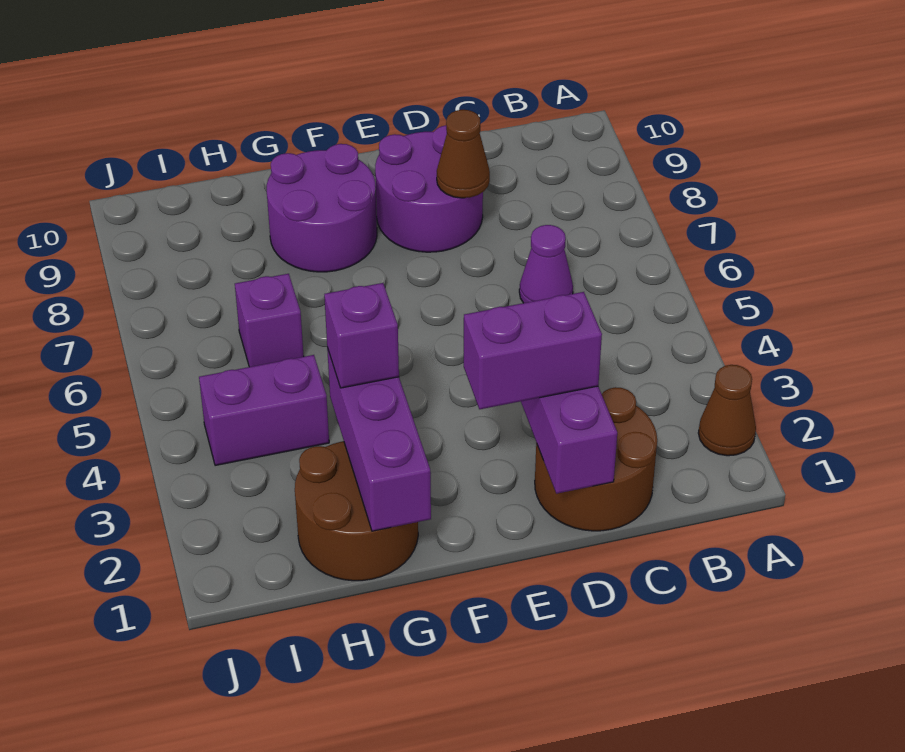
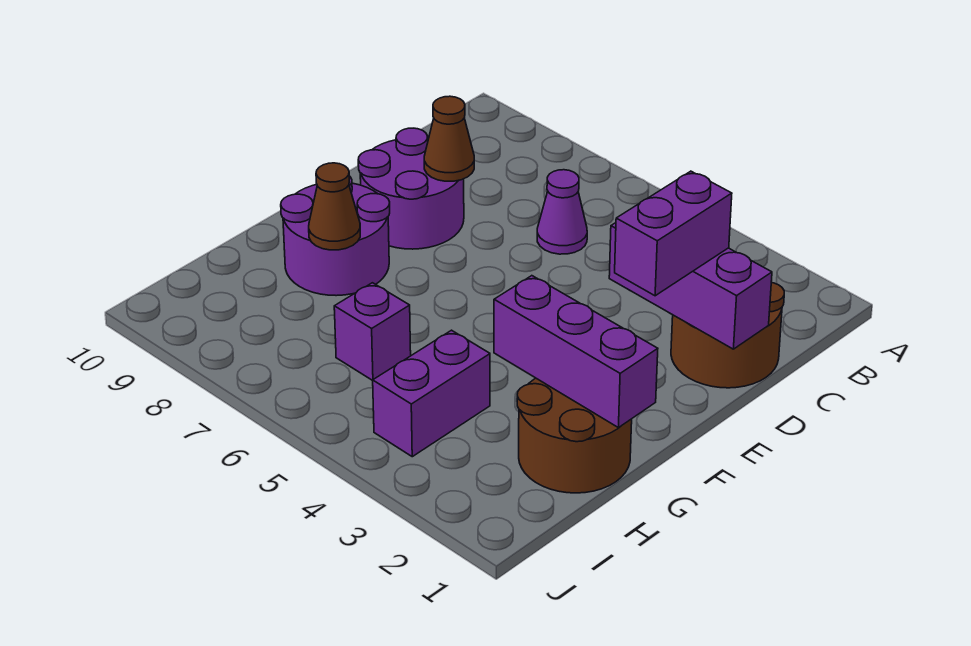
brown cone A2 level 1 -> brown cone G8 level 2
purple brick G3 level 3 -> none

